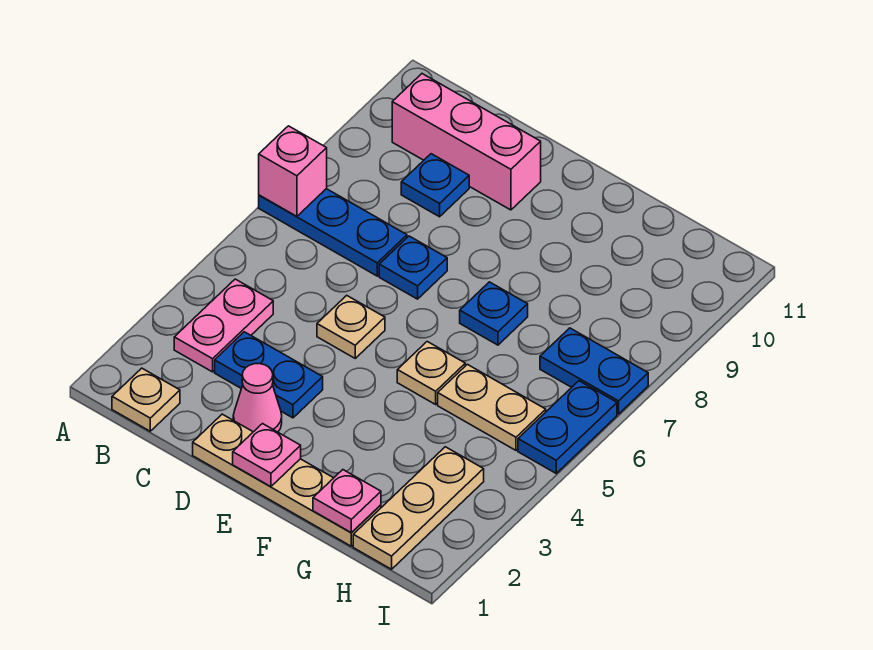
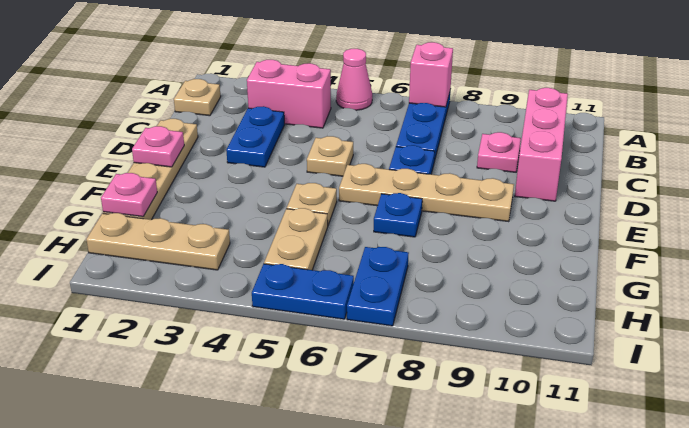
pink plate B3:B4 level 1 -> pink brick B3:B4 level 1
blue plate C9 level 1 -> pink plate C9 level 1
pink cone D2 level 1 -> pink cone A5 level 1
none -> tan plate E6:E9 level 1

